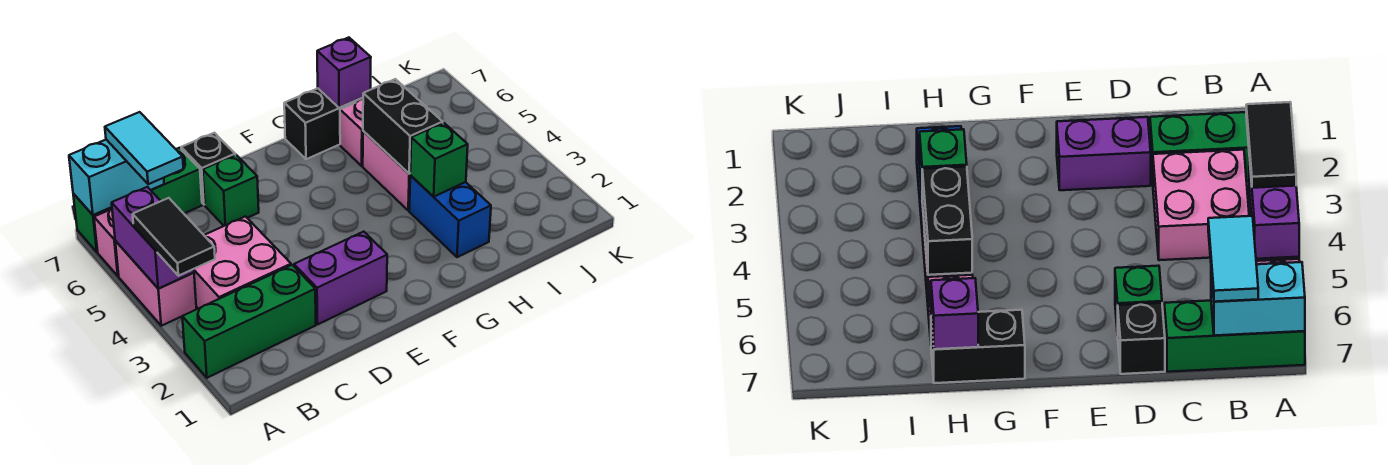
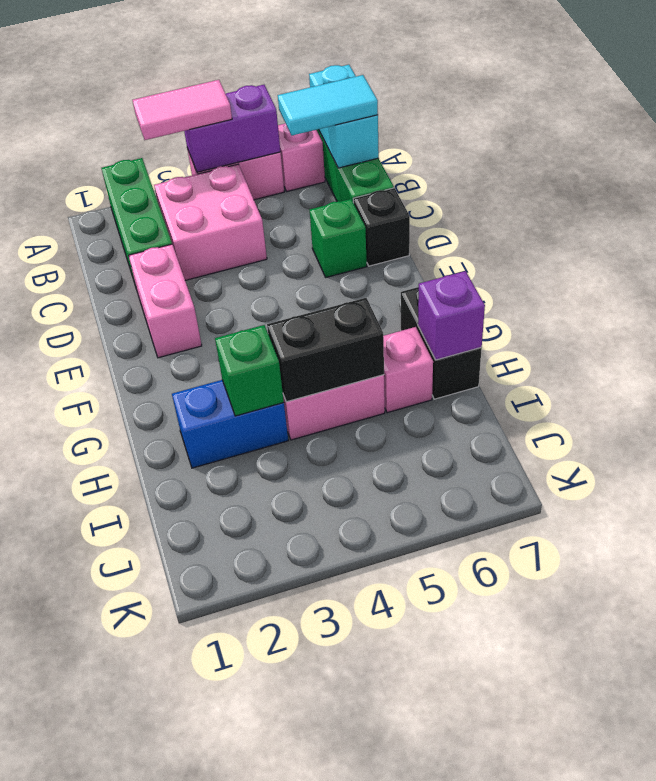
black tile A3:A4 level 3 -> pink tile A3:A4 level 3
purple brick D2:E2 level 1 -> pink brick D2:E2 level 1

